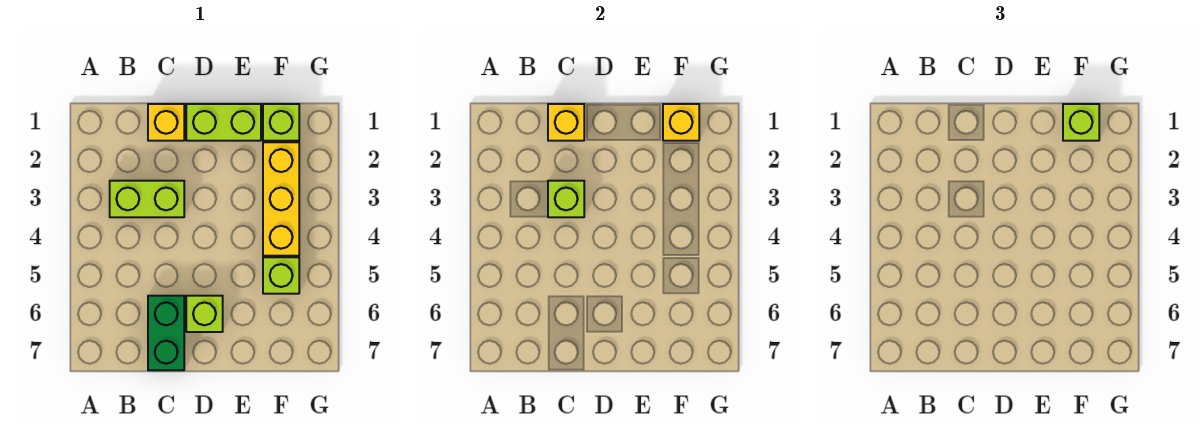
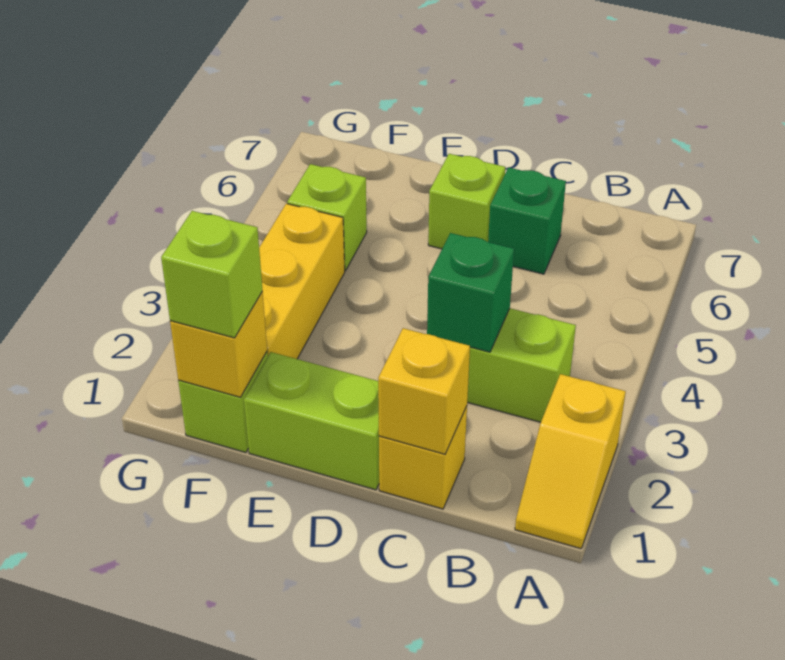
none -> yellow slope A1:A2 level 1 top 2
lime brick C3 level 2 -> green brick C3 level 2
green brick C6:C7 level 1 -> green brick C6 level 1

